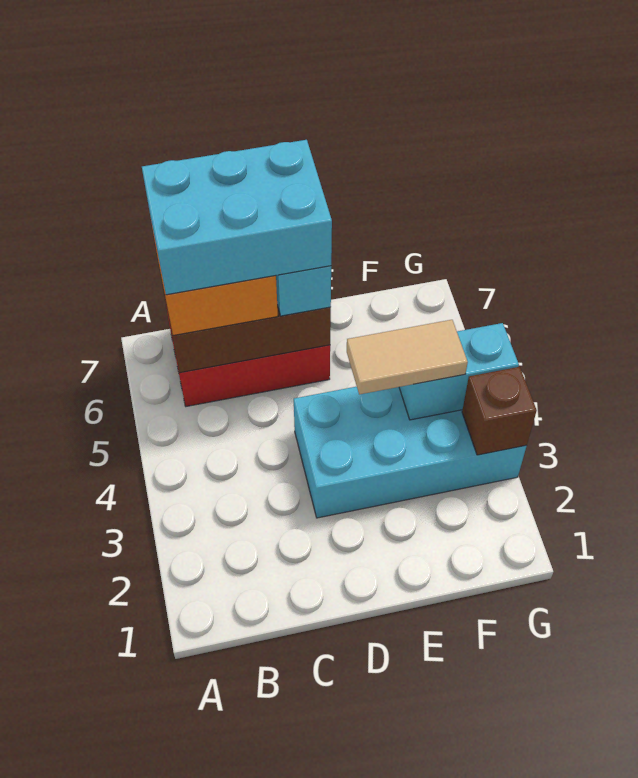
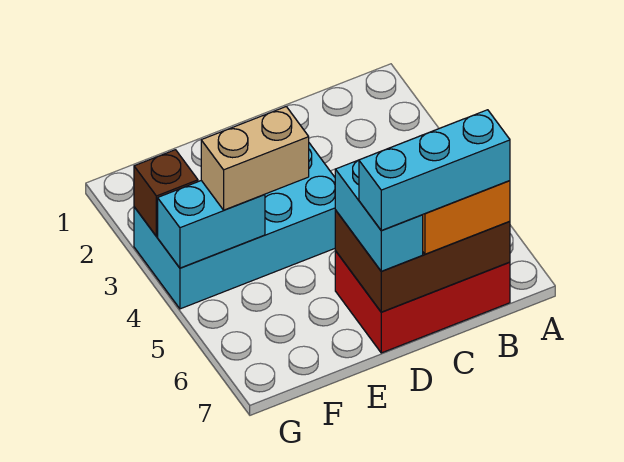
cyan brick B6:D7 level 4 -> cyan brick B7:D7 level 4
tan tile E4:F4 level 3 -> tan brick E4:F4 level 3

